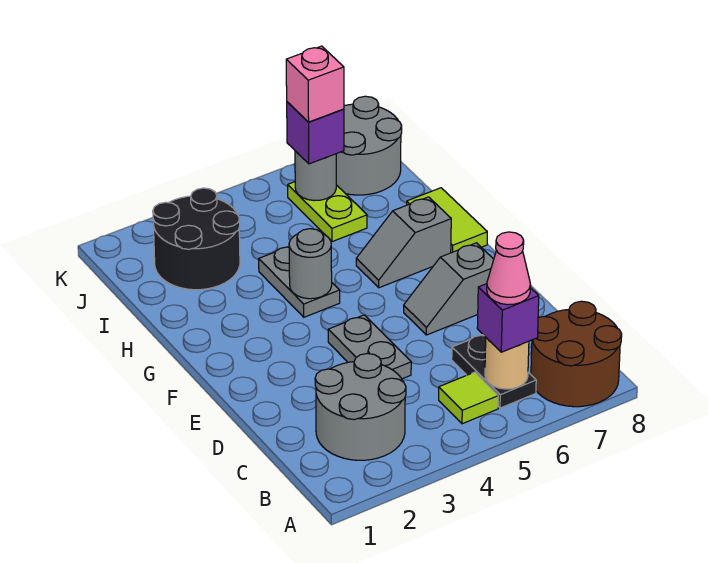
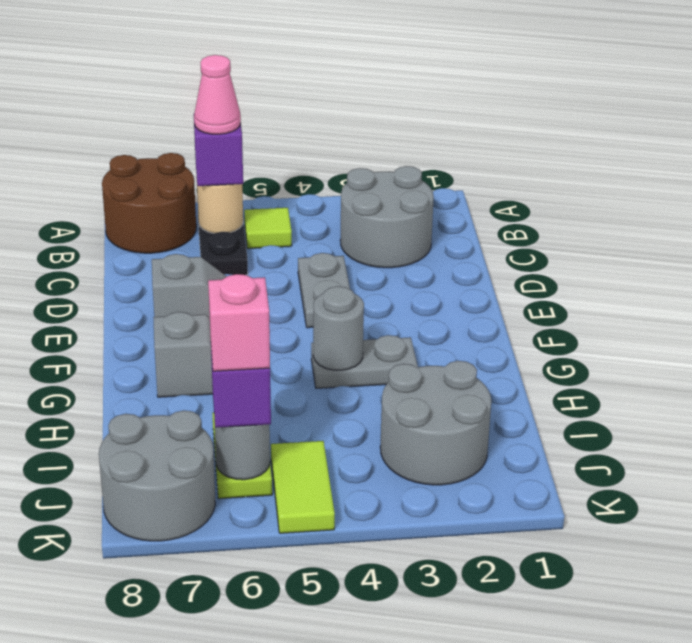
grey plate G4:H4 level 1 -> grey plate G3:G4 level 1
lime tile G8:H8 level 1 -> lime tile J5:K5 level 1
black round brick I2:J3 level 1 -> grey round brick I2:J3 level 1

